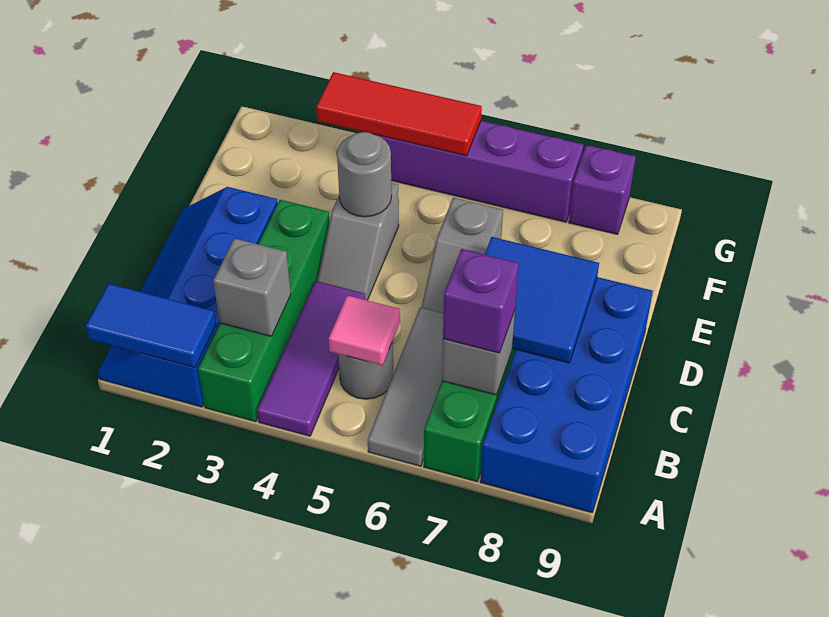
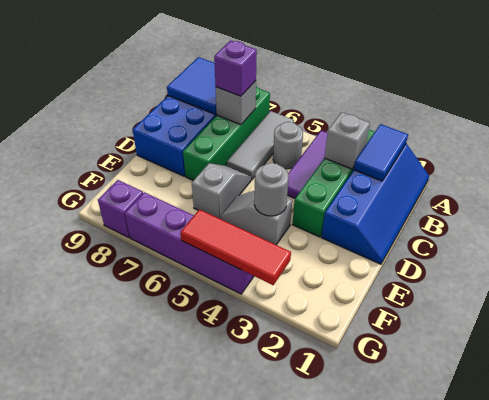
blue tile A1:A2 level 2 -> blue tile A2:B2 level 2
pink tile B5 level 2 -> none
blue tile C7:D8 level 2 -> blue tile A8:B9 level 2
grey slope D4:E4 level 1 top E -> grey slope E4:E5 level 1 top 4

